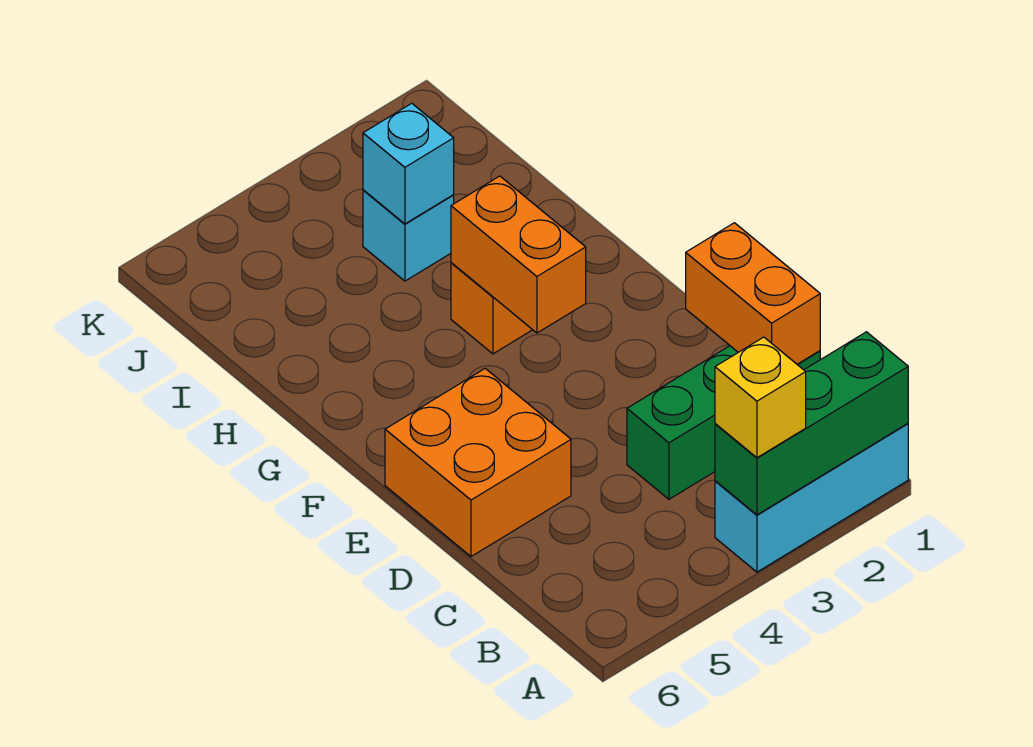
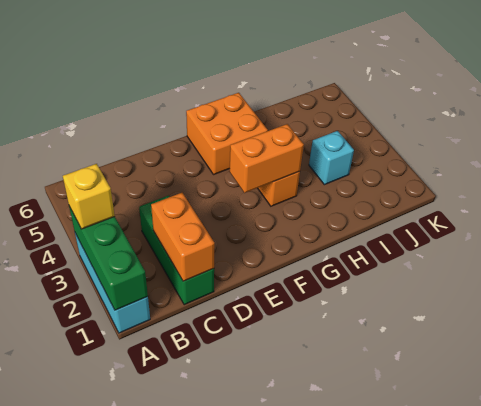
orange brick C1:D1 level 2 -> orange brick C1:C2 level 2
orange brick D5:E6 level 1 -> orange brick F5:G6 level 1
cyan brick I3 level 2 -> none

